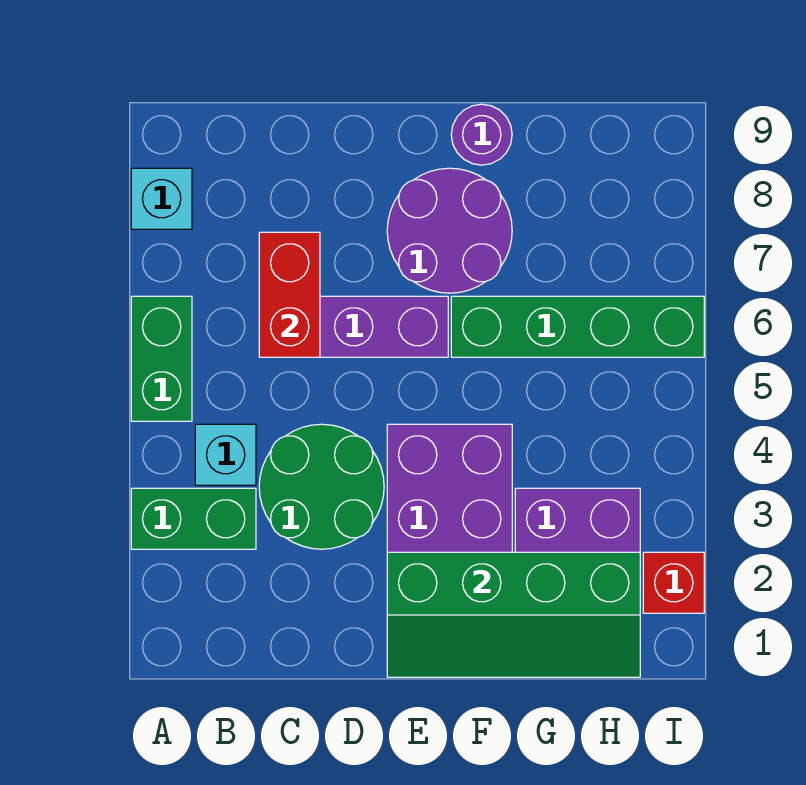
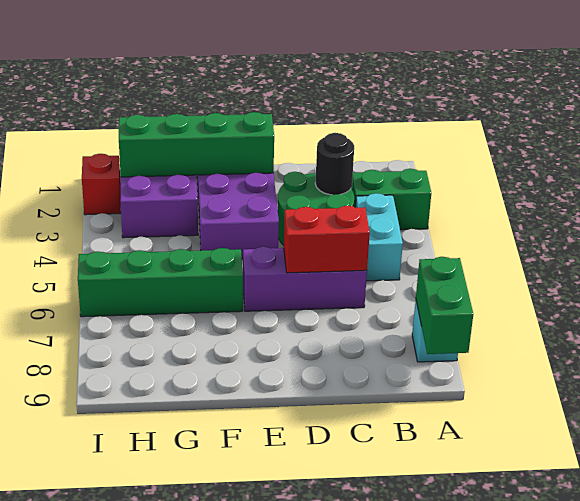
green brick A5:A6 level 1 -> green brick A8:A9 level 2
cyan brick B4 level 1 -> cyan brick B4:B5 level 1
none -> black round brick C3 level 2
red brick C6:C7 level 2 -> red brick C6:D6 level 2
purple round brick E7:F8 level 1 -> none
purple round brick F9 level 1 -> none

